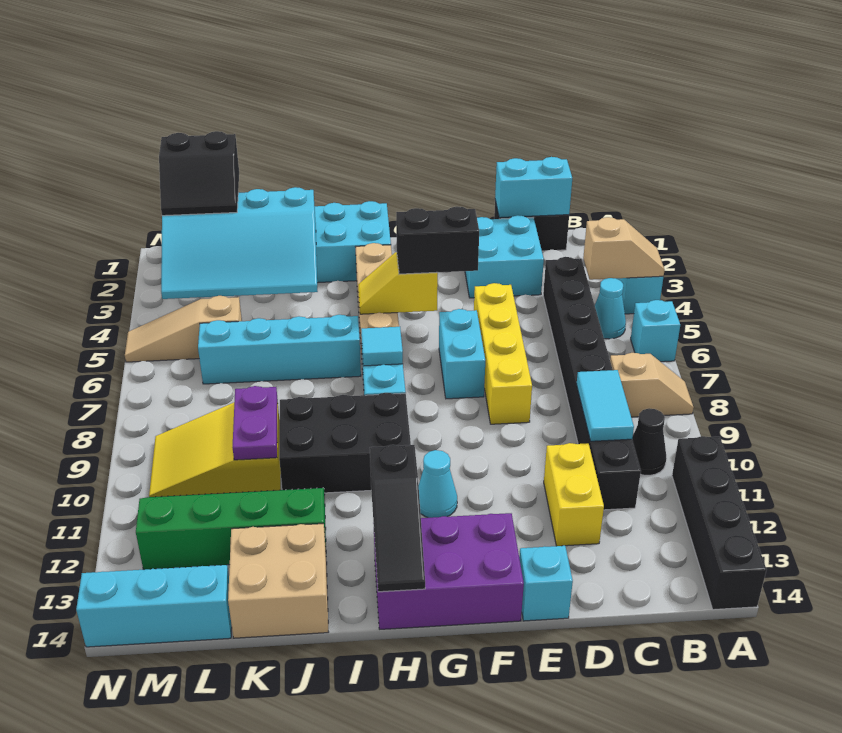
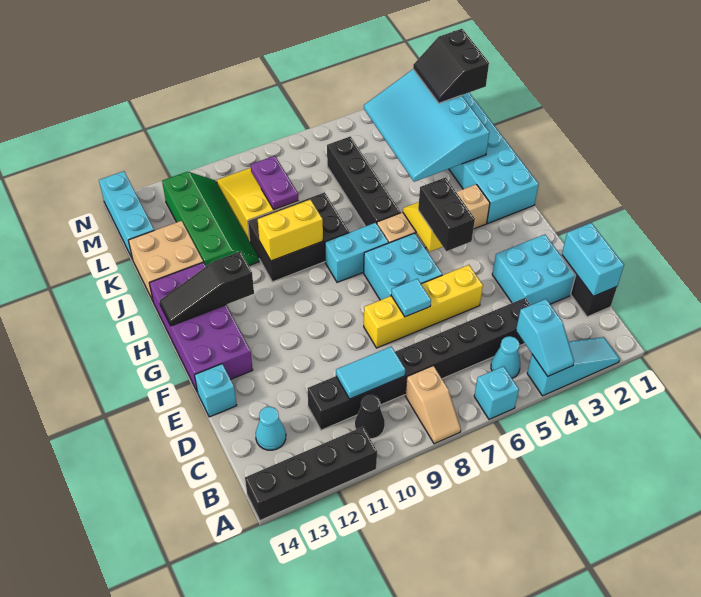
tan slope A4:B4 level 2 top B -> cyan slope A4:B4 level 2 top B
yellow brick D11:D12 level 1 -> yellow brick I9:I10 level 2
cyan brick F6:F7 level 1 -> cyan brick F6:G7 level 1
purple brick F13:H14 level 1 -> purple brick F13:I14 level 1
cyan cone G11 level 1 -> cyan cone C13 level 1
cyan tile H7 level 2 -> cyan tile E7 level 2
black brick H9:J10 level 1 -> black brick I8:J10 level 1
cyan brick I6:L6 level 1 -> black brick I6:L6 level 1
purple plate K9:K10 level 2 -> purple plate K9:L9 level 2
tan slope L5:N5 level 1 top L -> none

